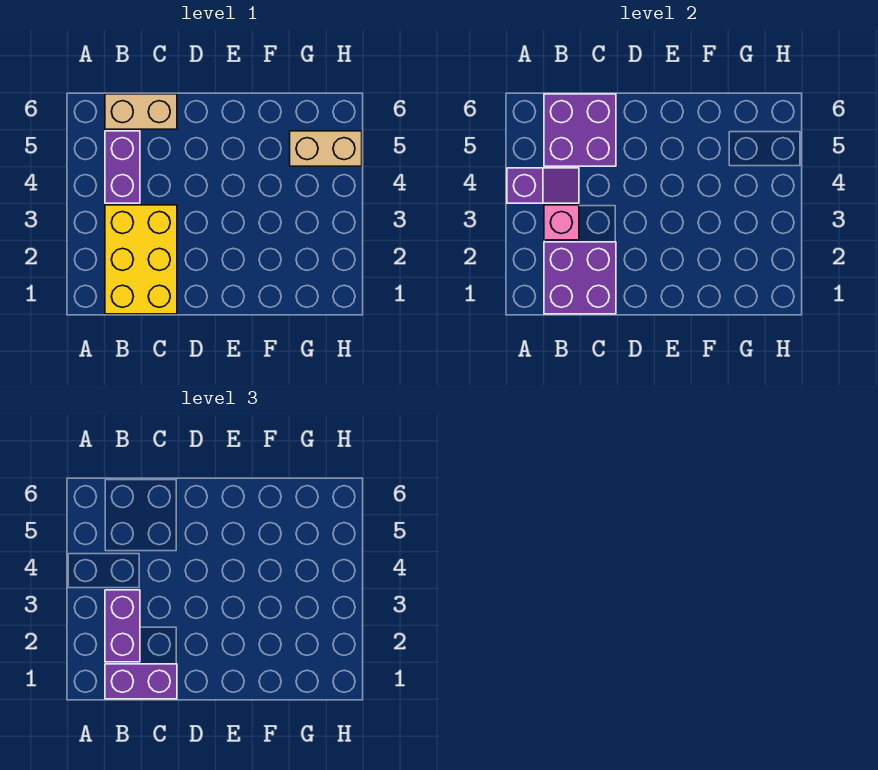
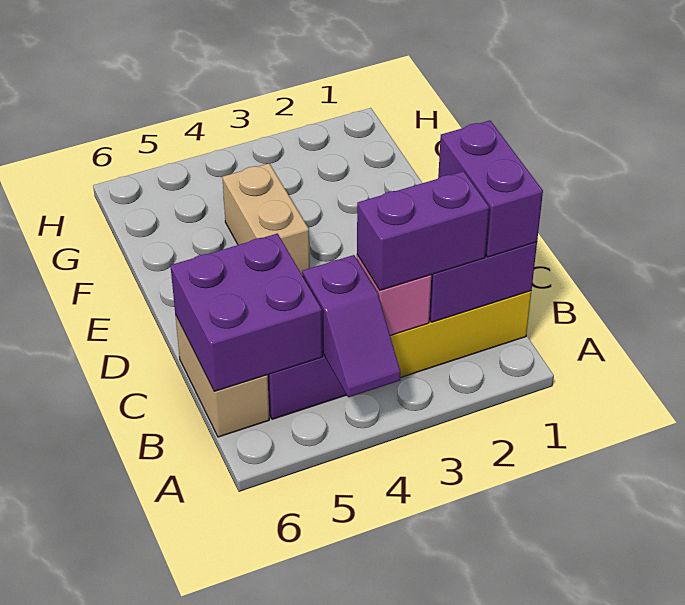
purple slope A4:B4 level 2 top A -> purple slope A4:B4 level 2 top B
tan brick G5:H5 level 1 -> tan brick E4:F4 level 1

